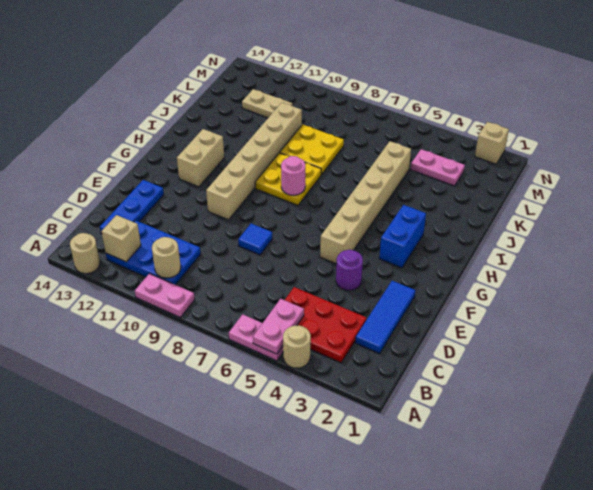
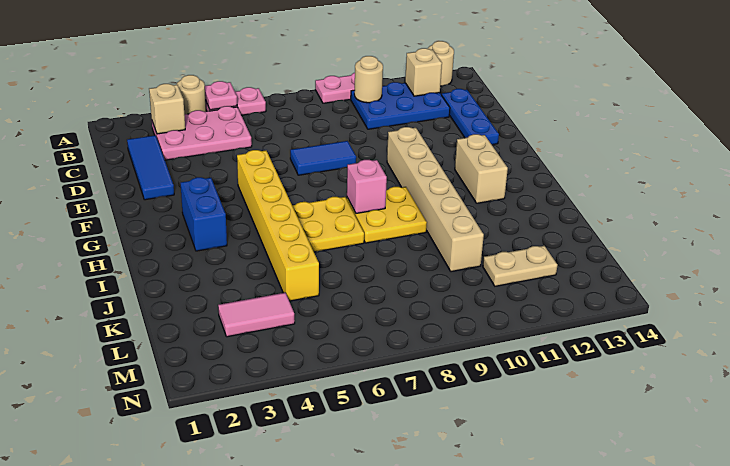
pink plate A5:B5 level 2 -> pink plate A5 level 2
red plate B3:C5 level 1 -> pink plate B3:C5 level 1
purple round brick E4 level 1 -> none
blue tile E8 level 1 -> blue tile E7:E8 level 1
tan brick F5:K5 level 1 -> yellow brick F5:K5 level 1
pink round brick H8 level 2 -> pink brick H8 level 2
yellow plate J8:K9 level 1 -> yellow plate H6:I7 level 1
pink plate L3:L4 level 1 -> pink tile L3:L4 level 1
tan brick N2 level 1 -> tan brick B3 level 2

